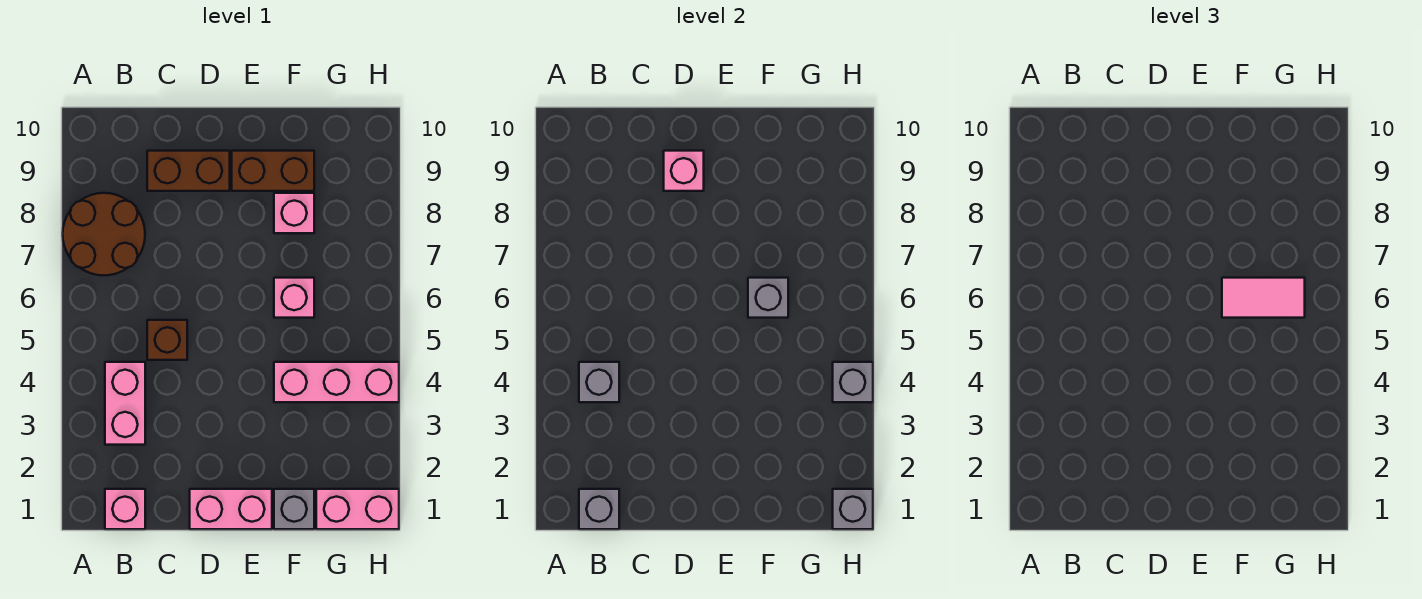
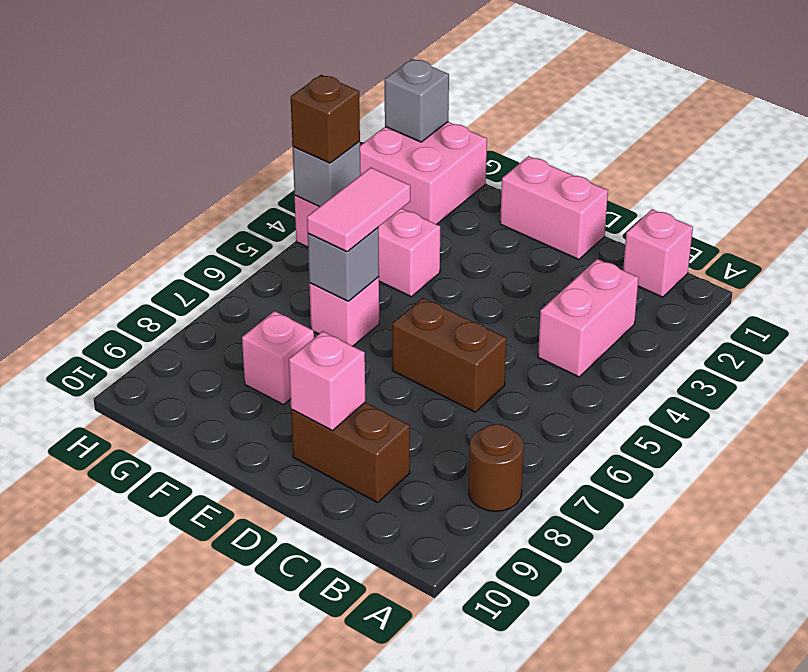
brown round brick A7:B8 level 1 -> brown round brick A8 level 1
grey brick B1 level 2 -> none
grey brick B4 level 2 -> none
brown brick C5 level 1 -> brown brick H4 level 3
brown brick E9:F9 level 1 -> brown brick C6:D6 level 1
grey brick F1 level 1 -> none
pink tile F6:G6 level 3 -> pink tile F5:F6 level 3
pink brick G1:H1 level 1 -> pink brick G1:H2 level 1

